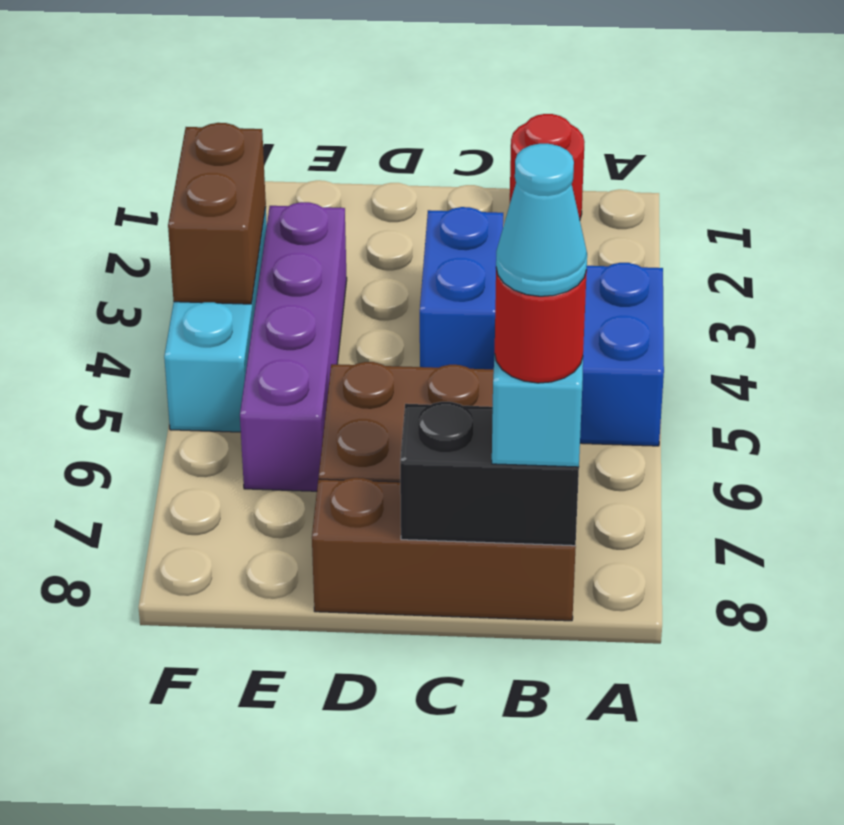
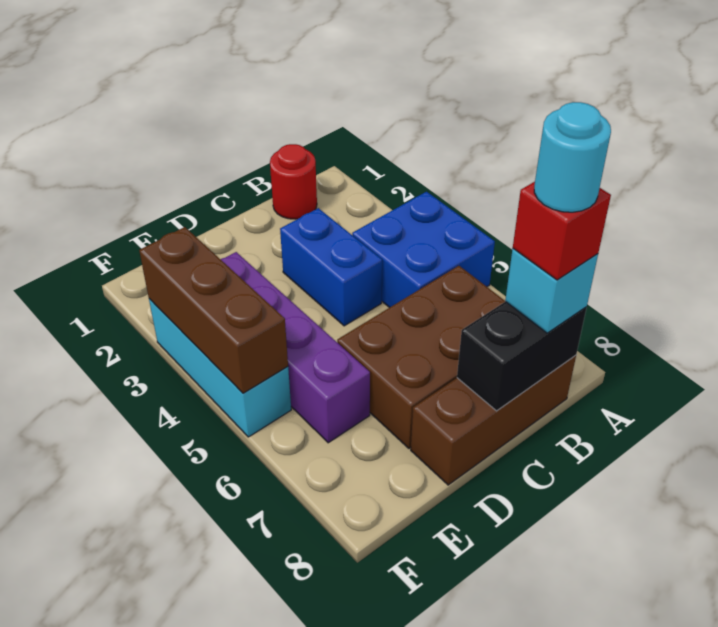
red round brick B8 level 4 -> red brick B8 level 4
cyan cone B8 level 5 -> cyan round brick B8 level 5
brown brick F3:F4 level 2 -> brown brick F3:F5 level 2

